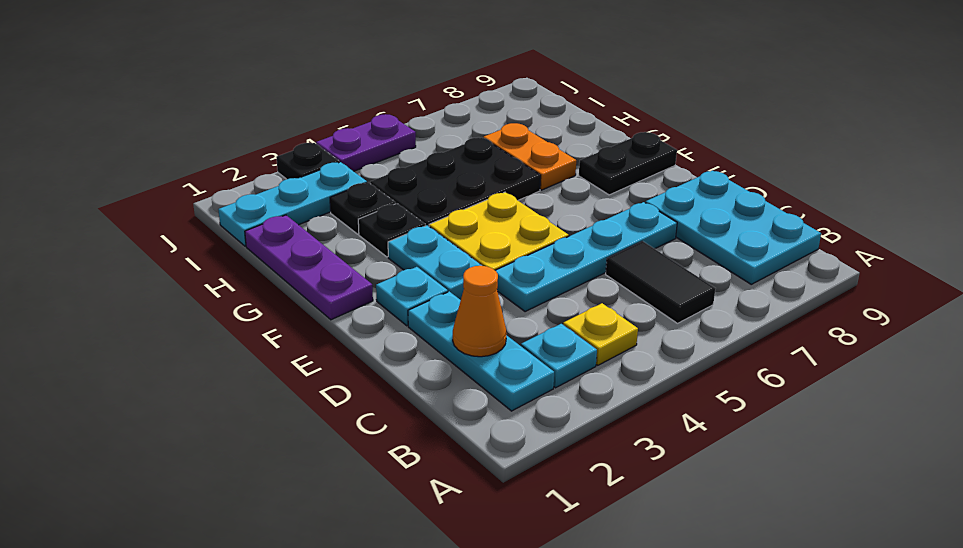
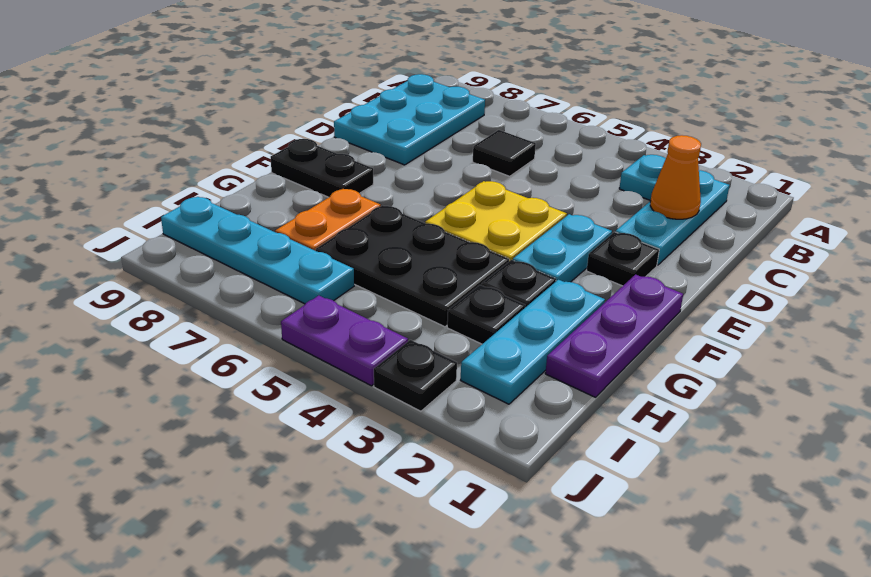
yellow plate B4 level 1 -> none
black tile B6:C6 level 1 -> black tile C6 level 1
cyan plate D4:D7 level 1 -> cyan plate I6:I9 level 1
cyan plate E2 level 1 -> black plate E2 level 1
cyan plate I1:I3 level 1 -> cyan plate G2:I2 level 1

